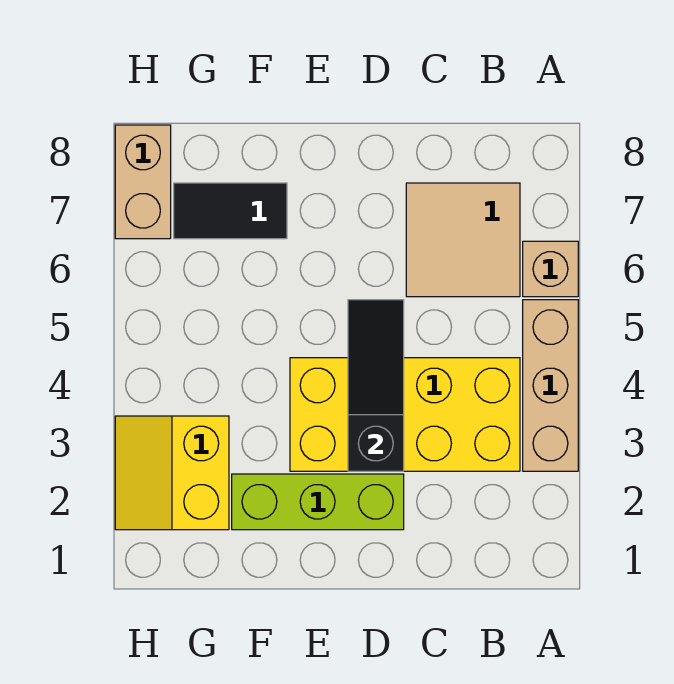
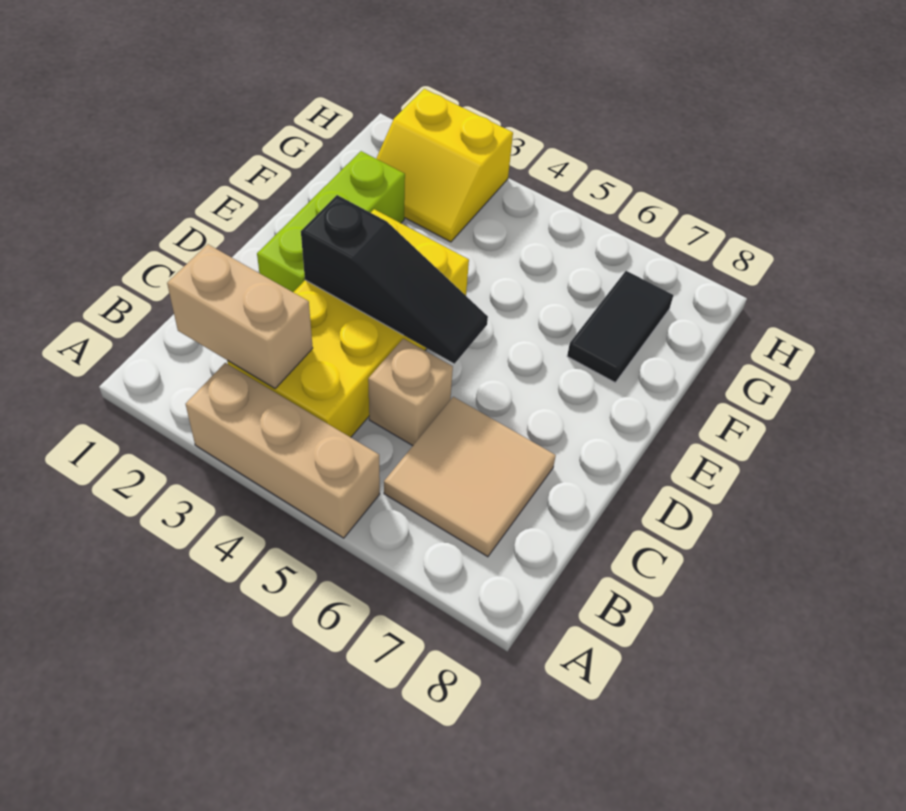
tan brick A6 level 1 -> tan brick C5 level 1
yellow slope G2:H3 level 1 top G -> yellow slope G2:H3 level 1 top H
tan brick H7:H8 level 1 -> tan brick B2:B3 level 2

